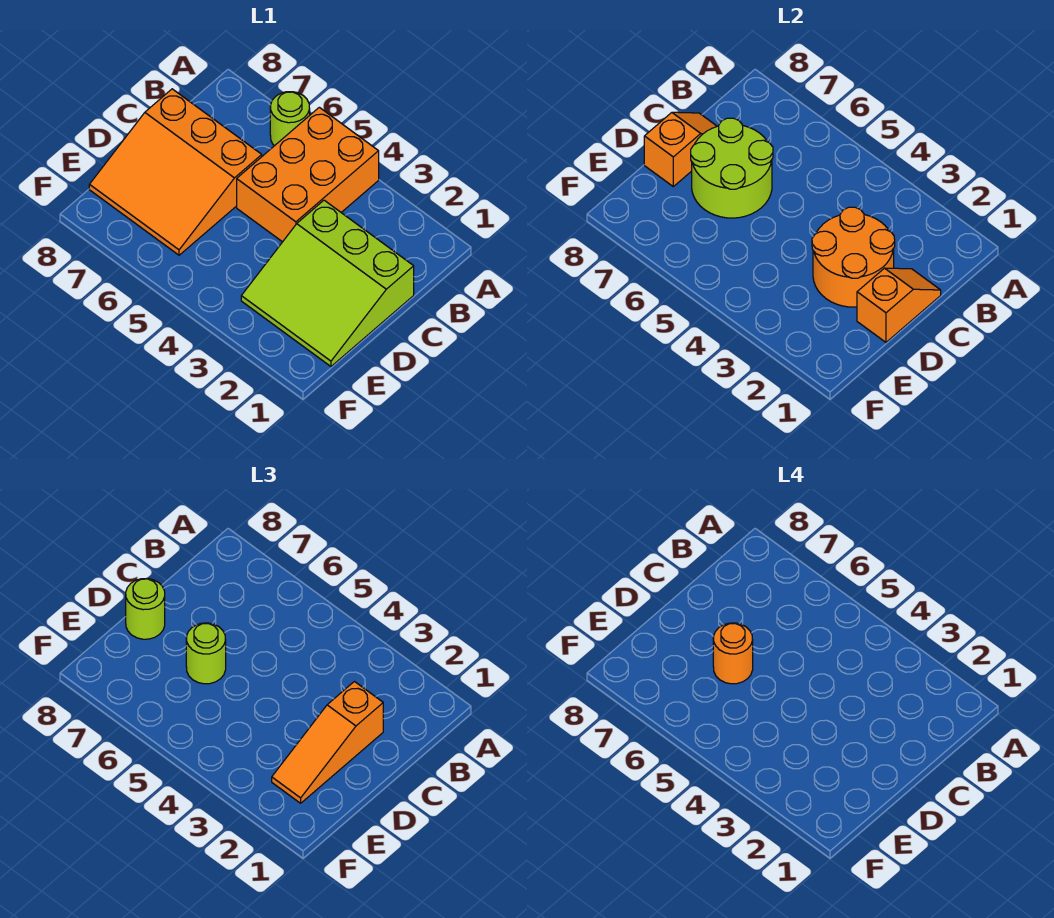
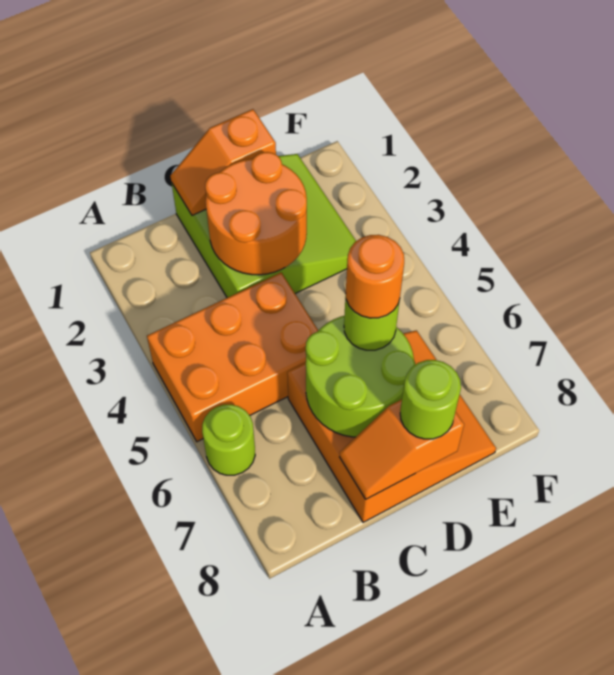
orange slope C2:E2 level 3 top C -> none

